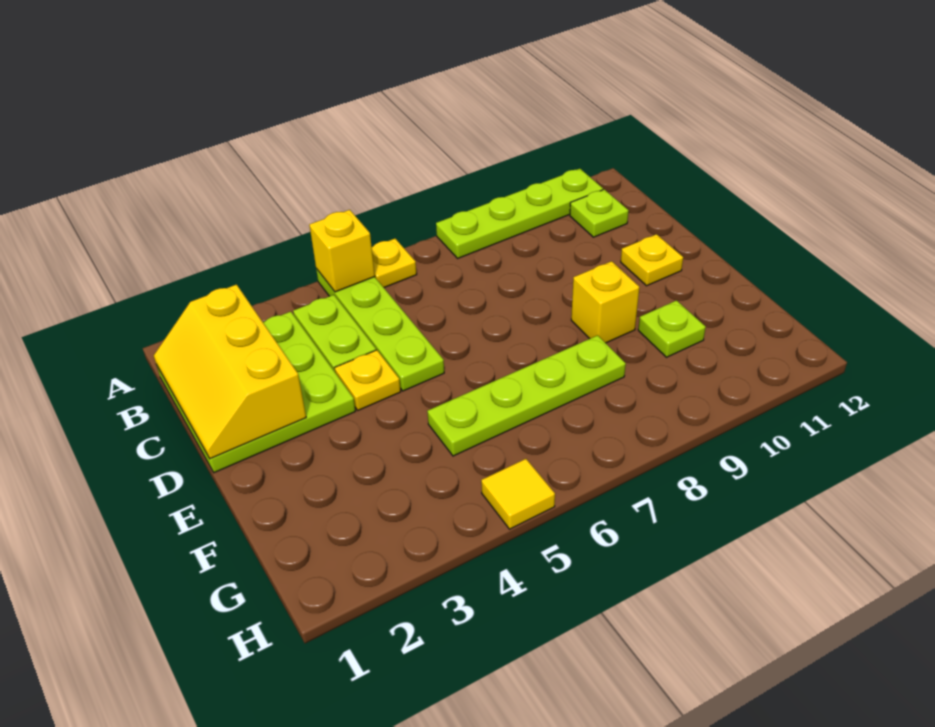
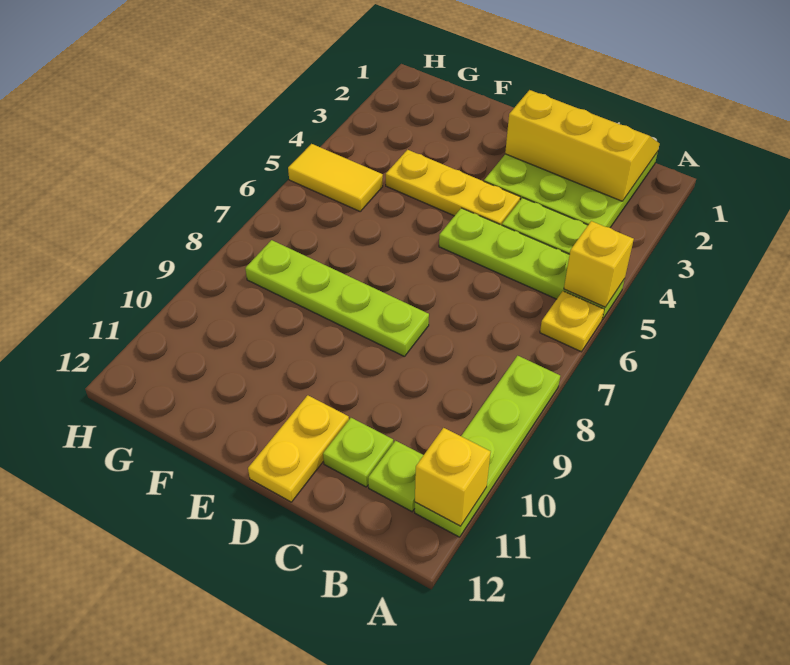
yellow plate D4 level 1 -> yellow plate D4:F4 level 1
yellow plate D11 level 1 -> yellow plate D11:D12 level 1
yellow brick E9 level 1 -> yellow brick A11 level 2
lime plate F5:F8 level 1 -> lime plate D8:G8 level 1
lime plate F10 level 1 -> lime plate C11 level 1
yellow tile H5 level 1 -> yellow tile G5:H5 level 1

